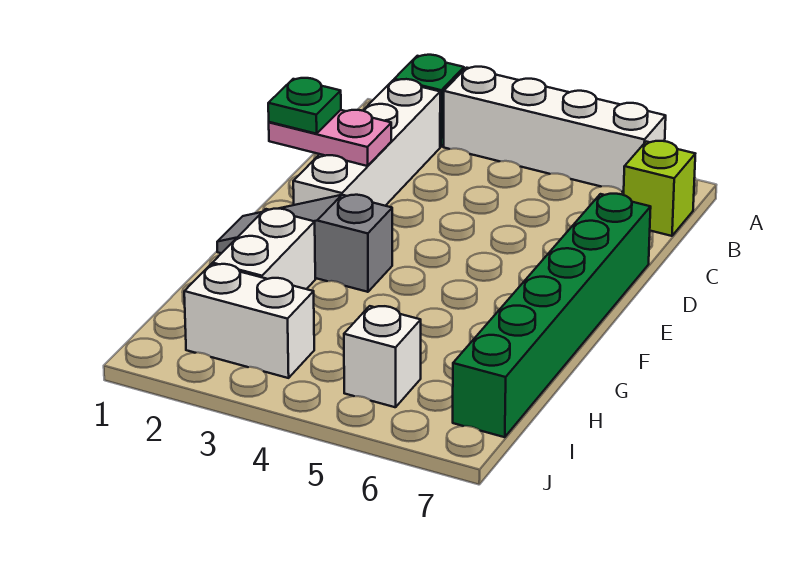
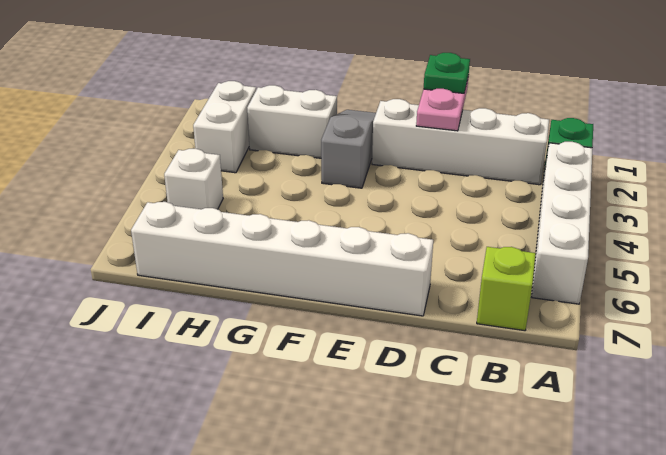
green brick D7:I7 level 1 -> white brick D7:I7 level 1

